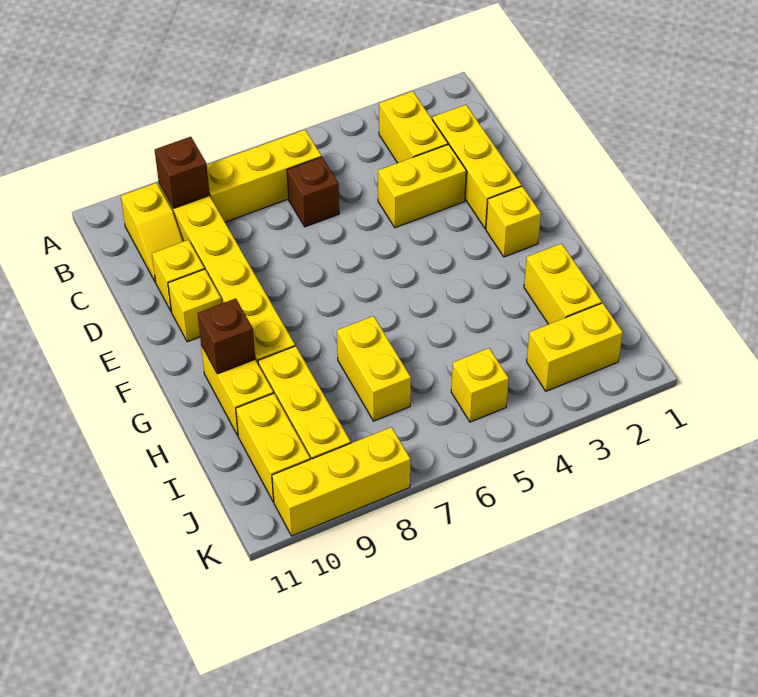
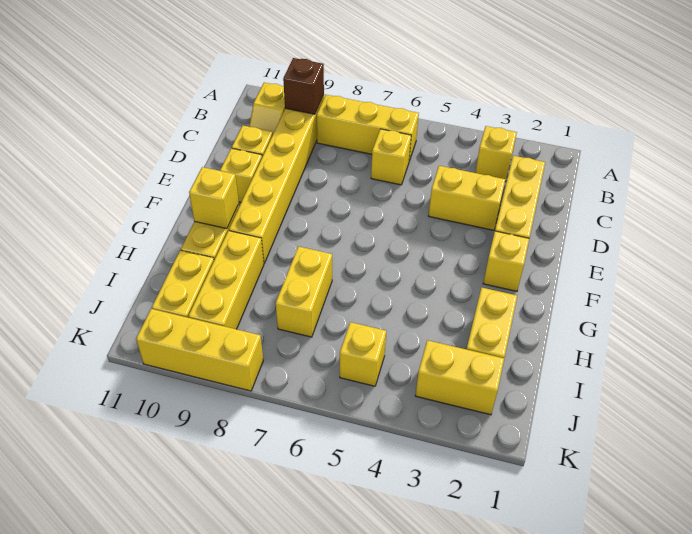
yellow brick B3:C3 level 1 -> yellow brick B3 level 1
brown brick C6 level 1 -> yellow brick C6 level 1
brown brick G10 level 2 -> yellow brick G10 level 2

